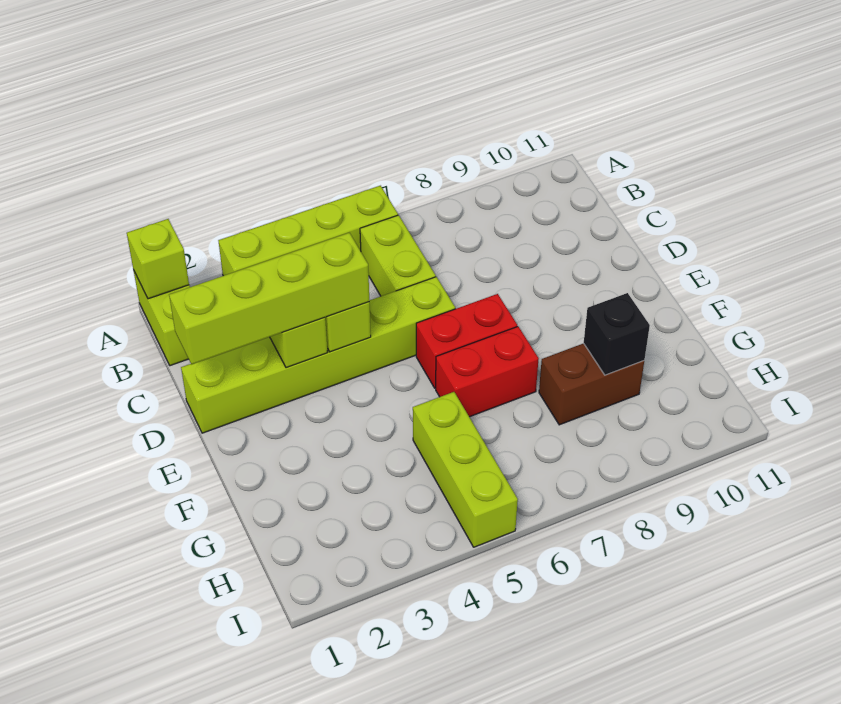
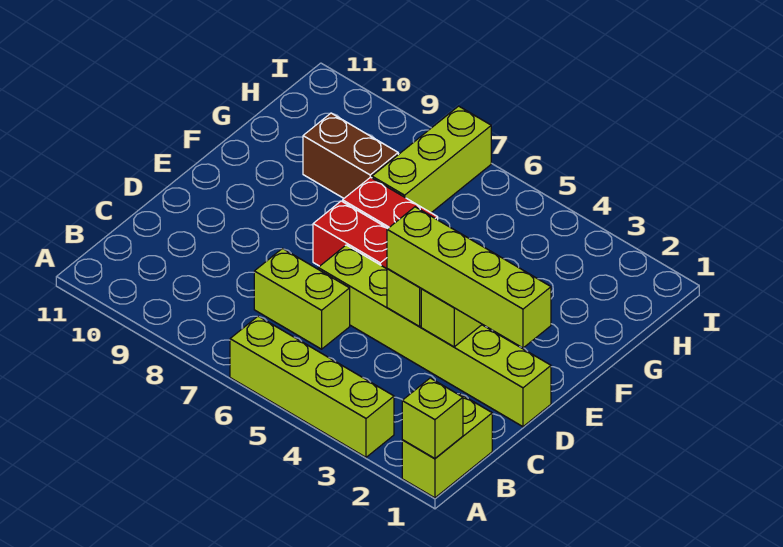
lime brick B6:C6 level 1 -> lime brick C6:C7 level 1
lime brick G5:I5 level 1 -> lime brick G7:I7 level 1
black brick G9 level 2 -> none

